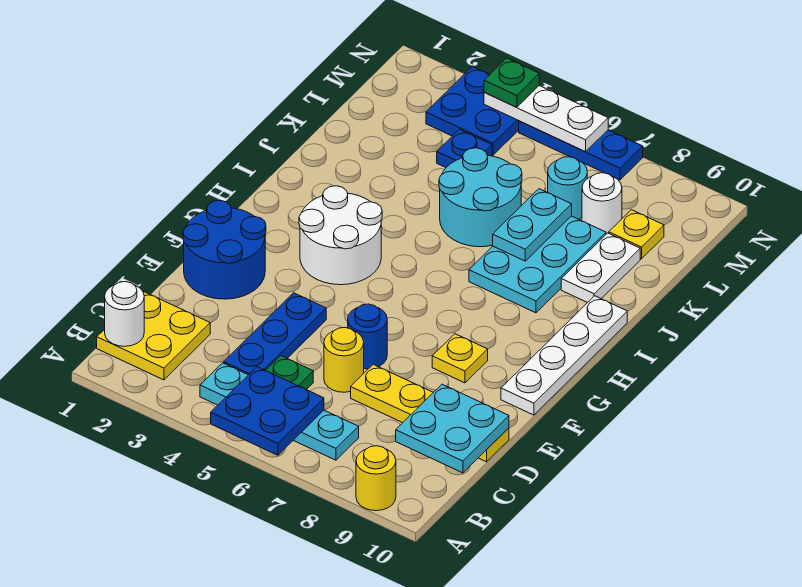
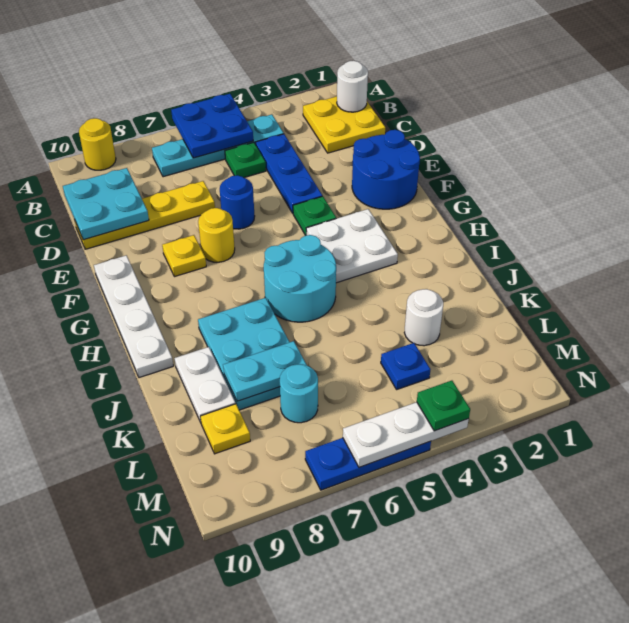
yellow round brick D6 level 1 -> yellow round brick F7 level 1
none -> green plate F4 level 1
white round brick G3:H4 level 1 -> white plate G3:H4 level 1
cyan round brick J5:K6 level 1 -> cyan round brick H5:I6 level 1
cyan plate J7:K7 level 2 -> cyan plate K7:K8 level 2
white round brick L8 level 1 -> white round brick K3 level 1
blue plate M3:N4 level 1 -> none

